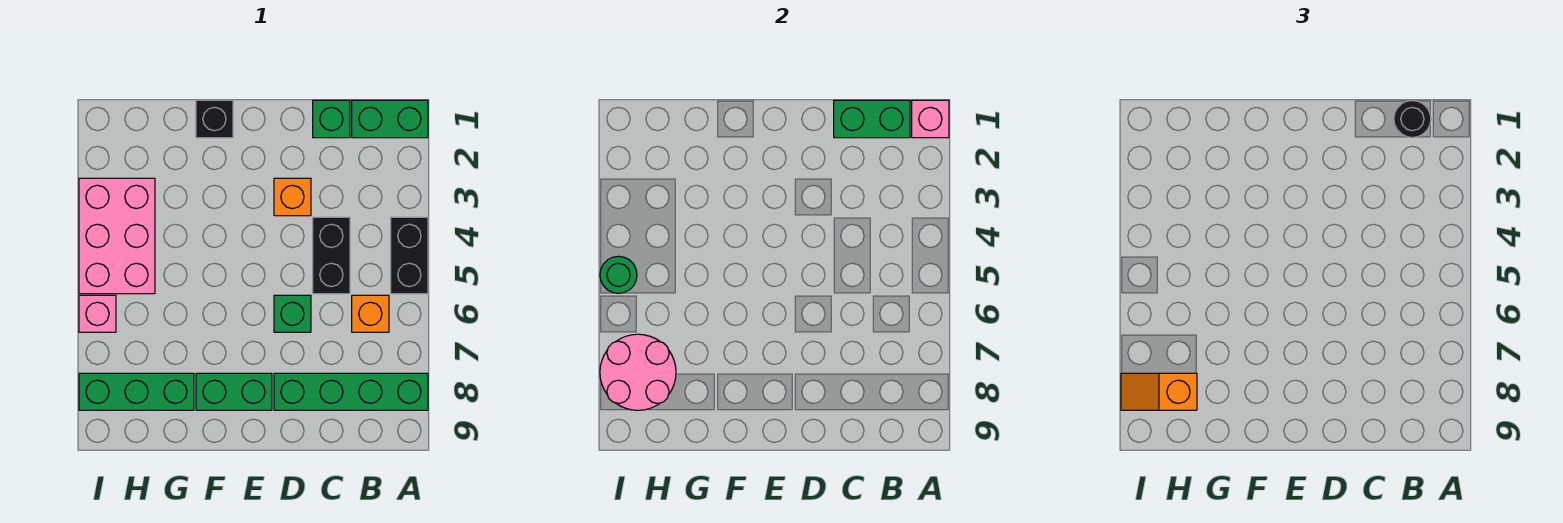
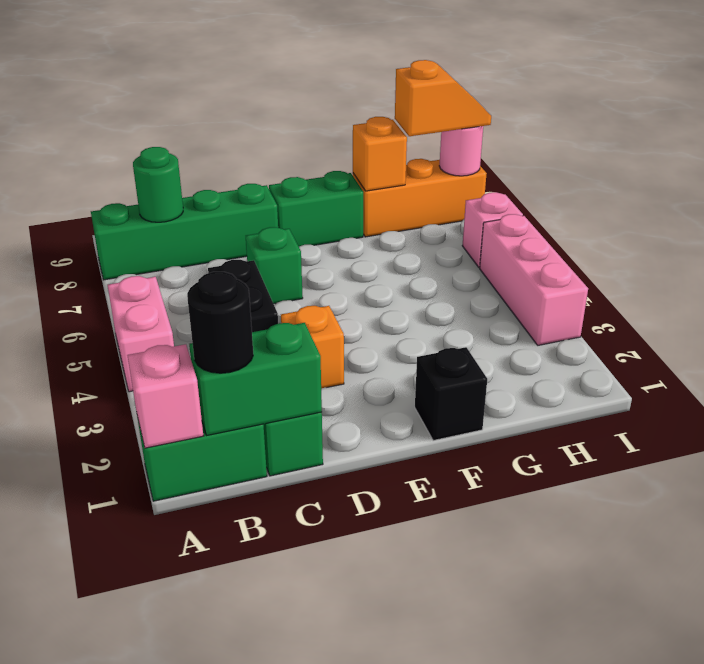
black brick A4:A5 level 1 -> pink brick A4:A5 level 1
orange brick B6 level 1 -> orange brick G8 level 2
green brick G8:I8 level 1 -> orange brick G8:I8 level 1
pink brick H3:I5 level 1 -> pink brick I3:I5 level 1
pink round brick H7:I8 level 2 -> pink round brick I8 level 2
green round brick I5 level 2 -> green round brick B8 level 2

